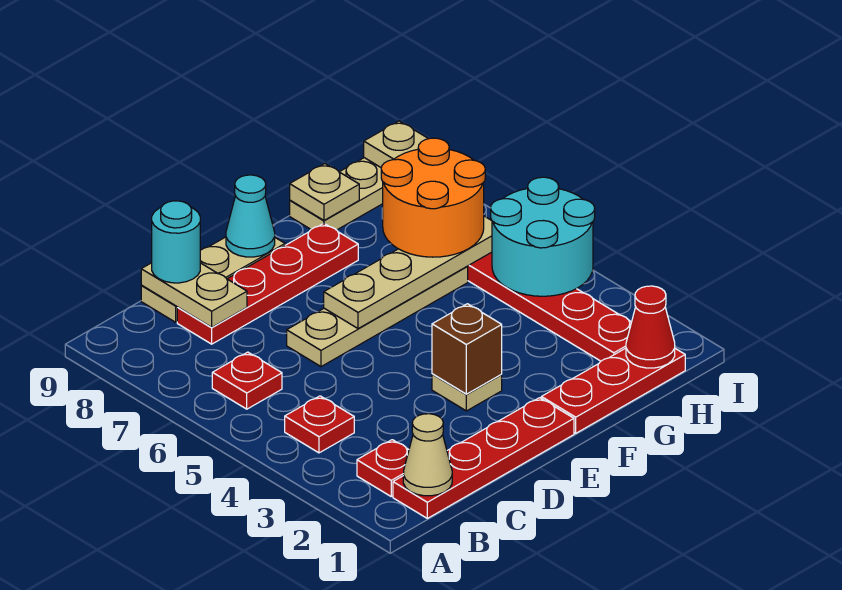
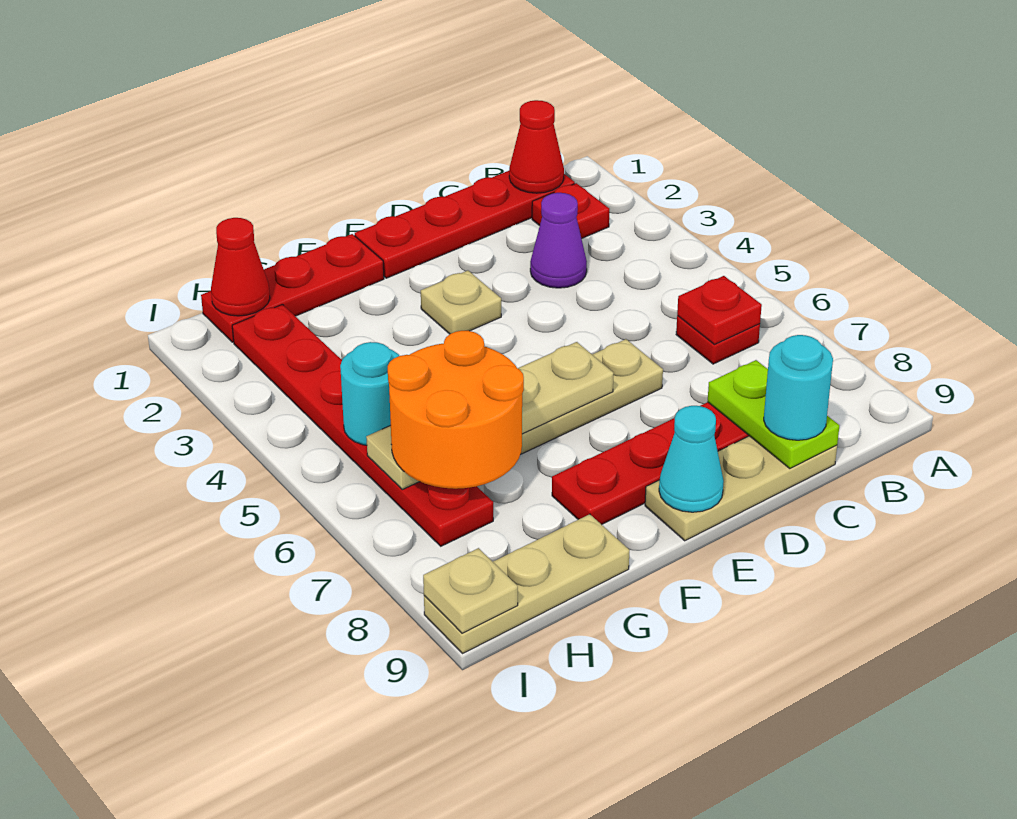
tan cone B1 level 2 -> red cone B1 level 2
red plate B4 level 1 -> red plate B6 level 2
none -> purple cone C3 level 1
tan plate C8:C9 level 2 -> lime plate C8:C9 level 2
brown brick E3 level 2 -> none
tan plate G9 level 2 -> none
cyan round brick H4:I5 level 2 -> cyan round brick H5 level 2

